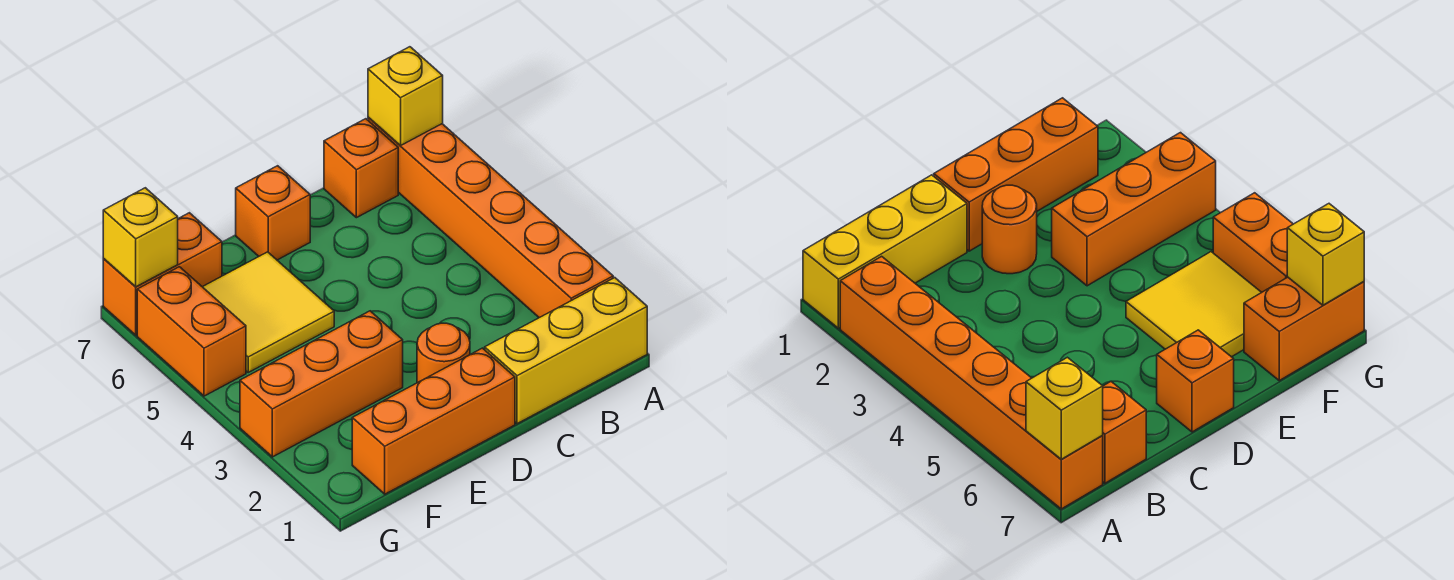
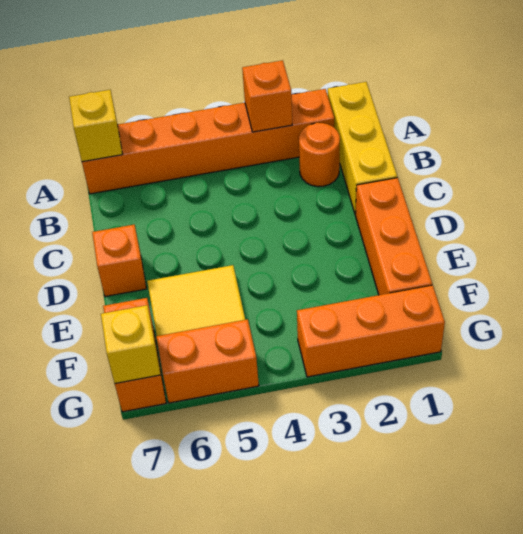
orange brick B7 level 1 -> orange brick A3 level 2
orange round brick D2 level 1 -> orange round brick B2 level 1
orange brick E3:G3 level 1 -> orange brick G1:G3 level 1

